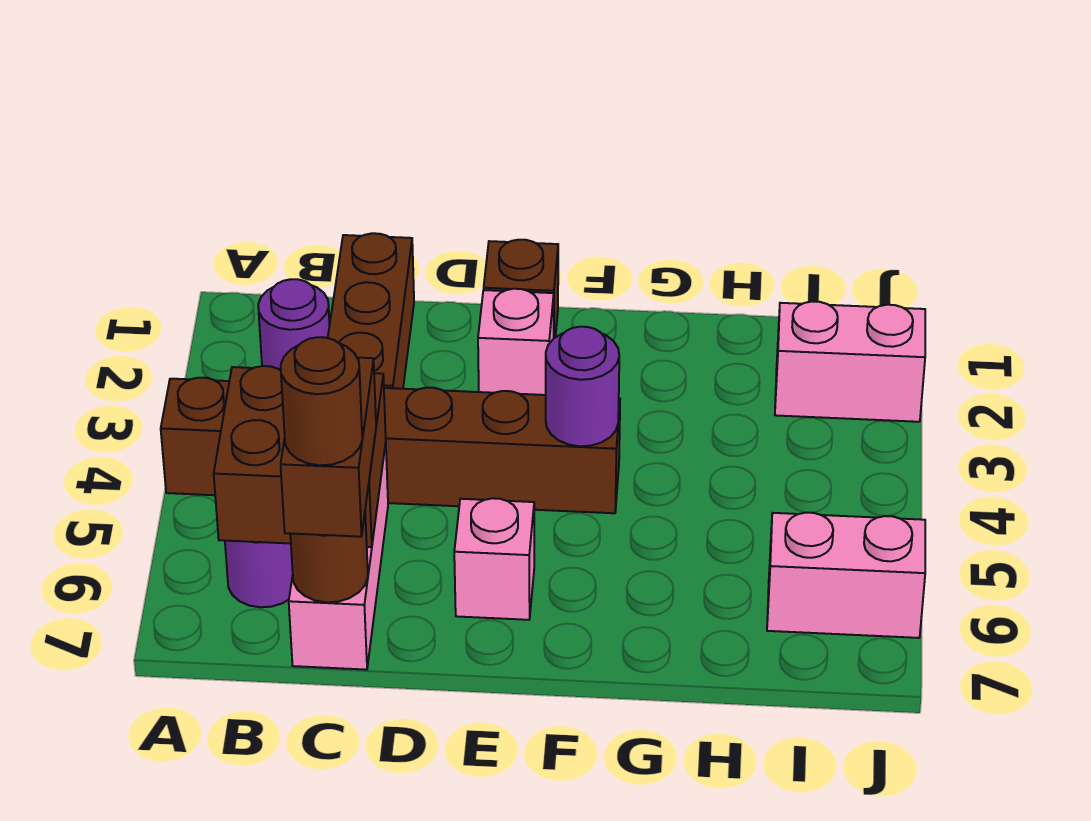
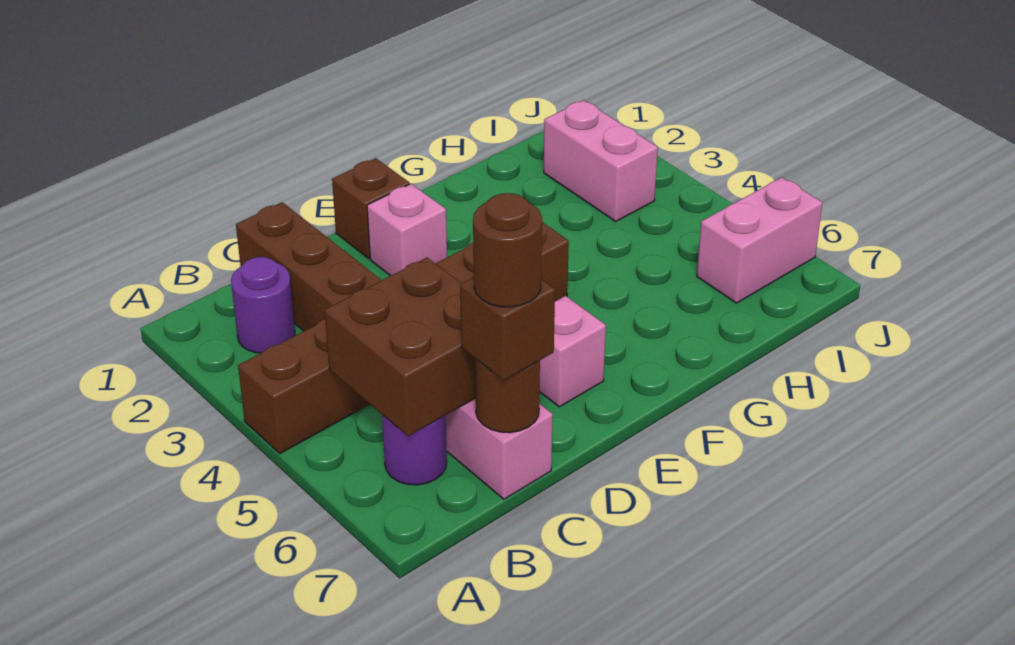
brown brick C6:C7 level 3 -> brown brick C7 level 3
purple round brick F4 level 2 -> none
pink brick I2:J2 level 1 -> pink brick I2:I3 level 1

